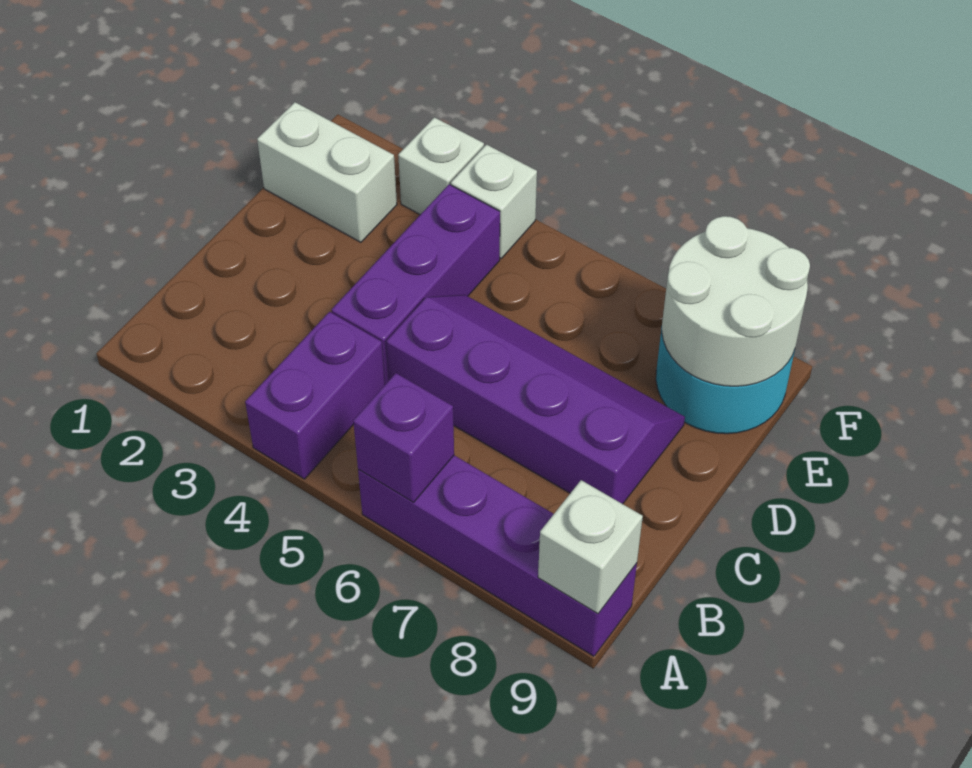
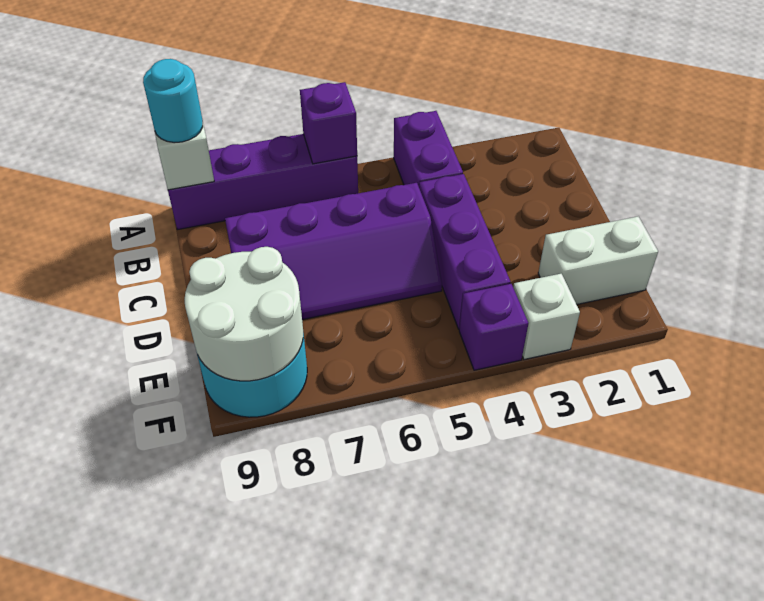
none -> cyan round brick A9 level 3
white brick F4 level 1 -> purple brick F4 level 1

